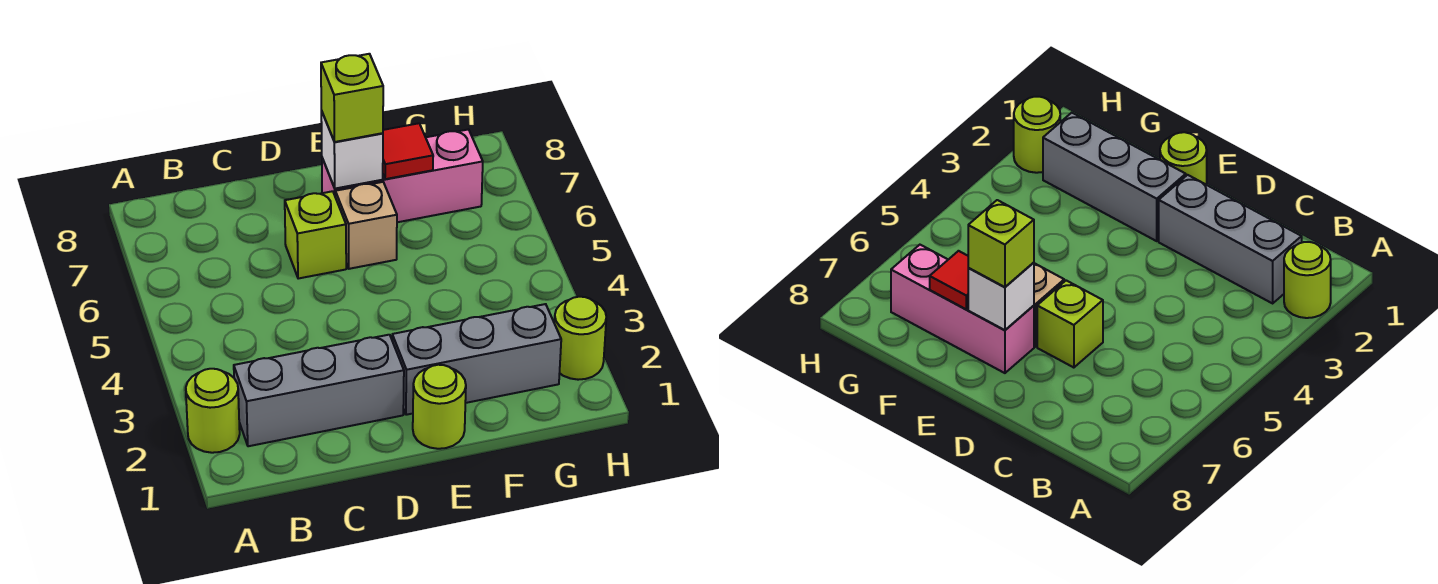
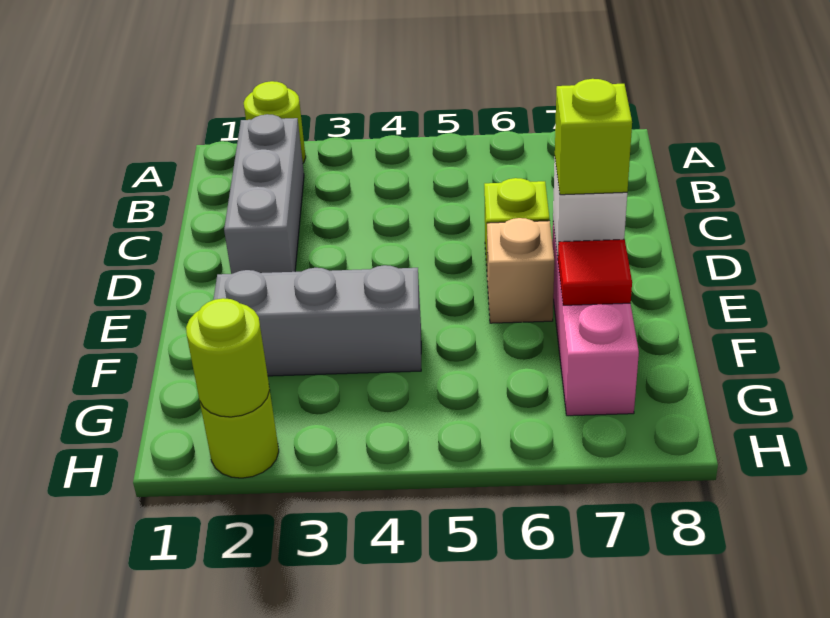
lime round brick E1 level 1 -> lime round brick H2 level 2
grey brick E2:G2 level 1 -> grey brick F2:F4 level 1

